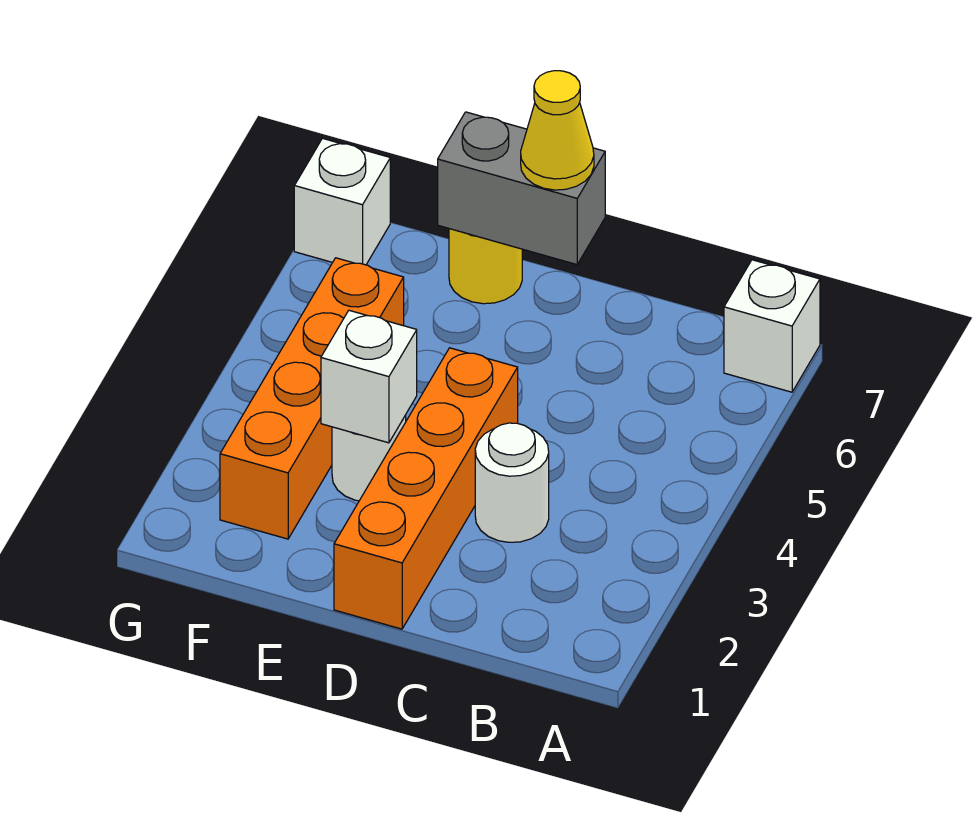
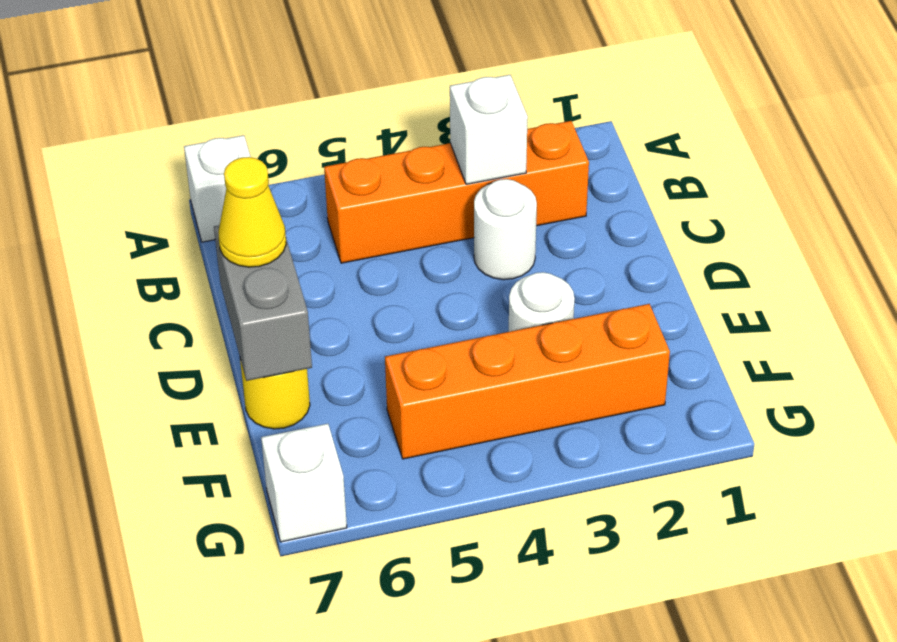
orange brick D1:D4 level 1 -> orange brick B2:B5 level 1
white brick E3 level 2 -> white brick B3 level 2

